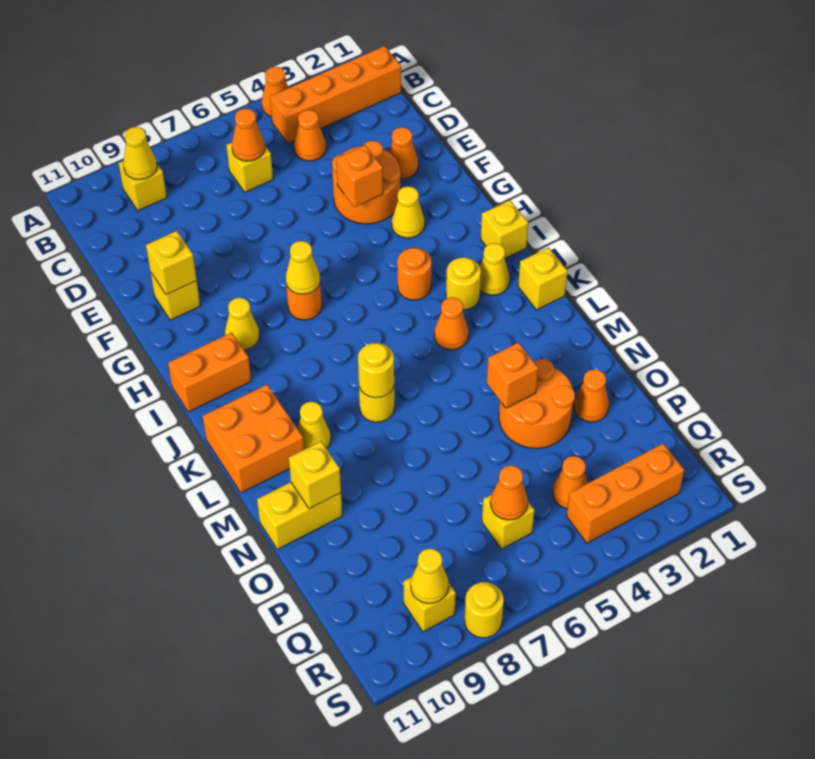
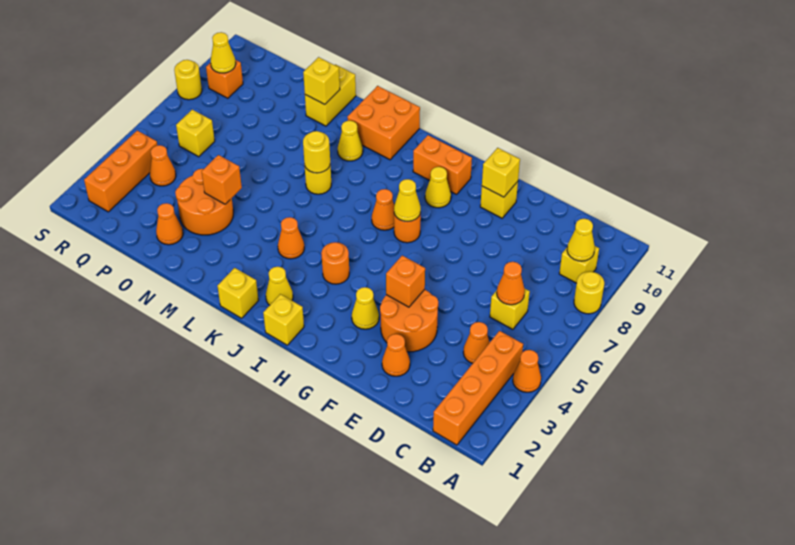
orange brick I10:I11 level 1 -> orange brick H10:I10 level 1
yellow round brick J3 level 1 -> yellow round brick A8 level 1
orange cone Q6 level 2 -> orange cone I7 level 1
yellow brick R9 level 1 -> orange brick R9 level 1

